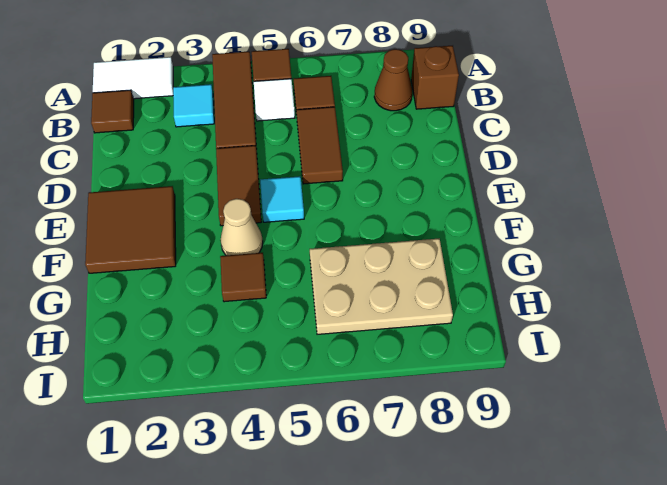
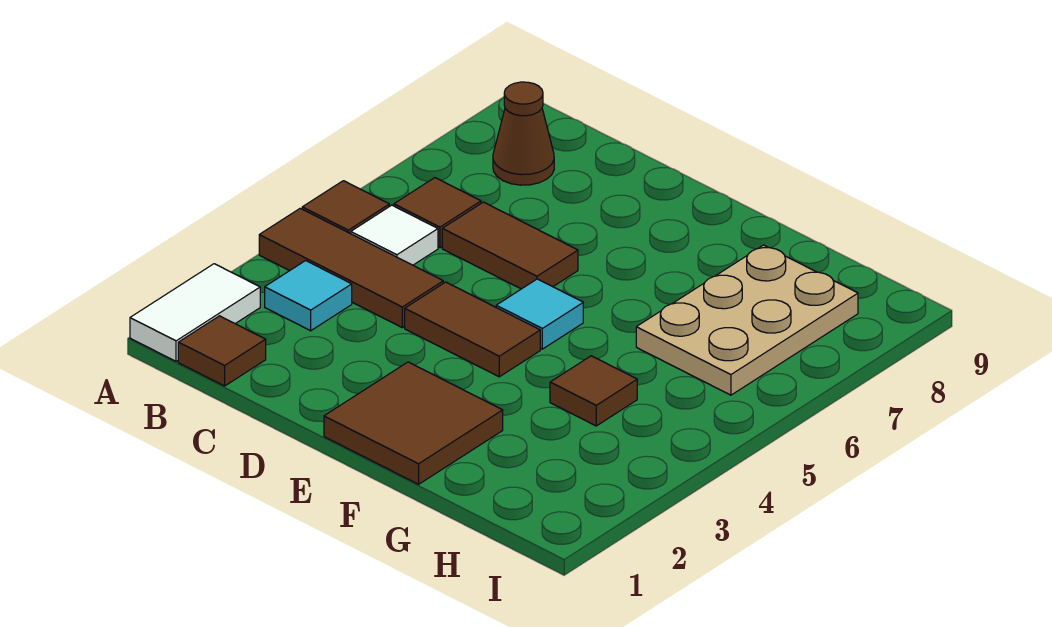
brown brick B9 level 1 -> none
tan cone F4 level 1 -> none

